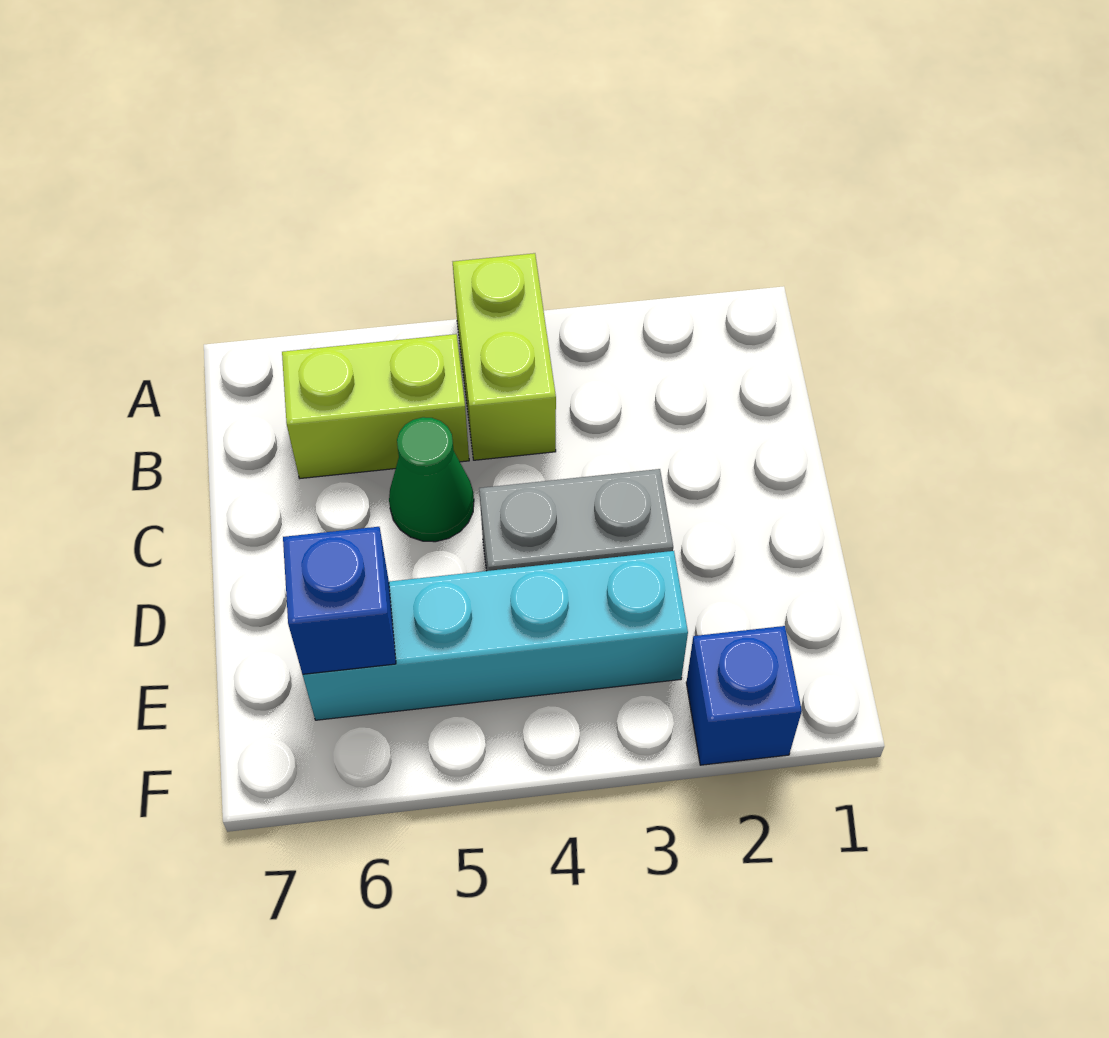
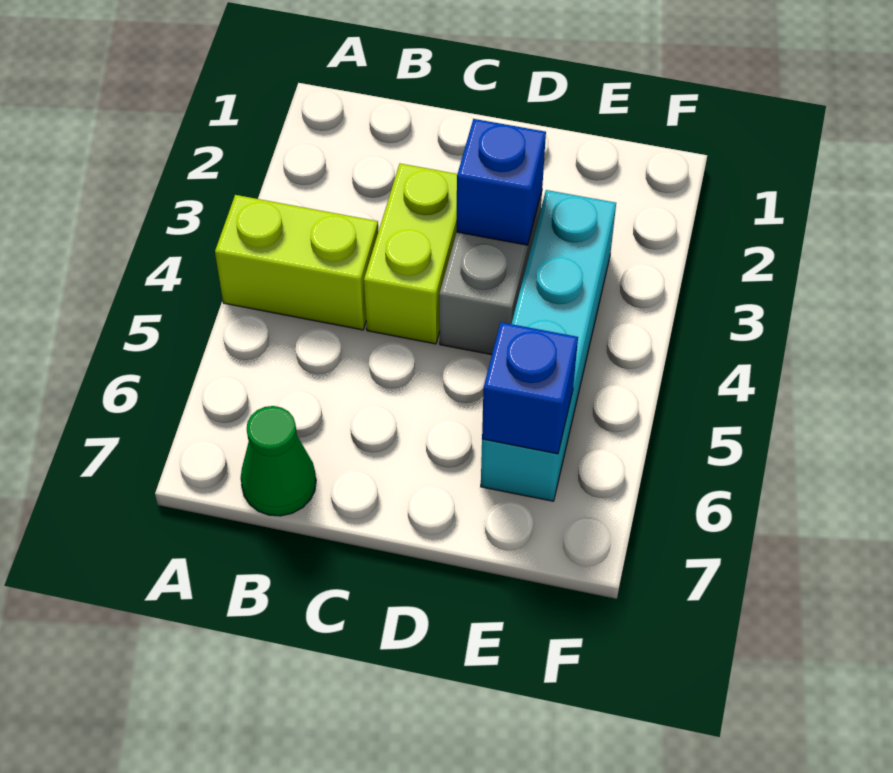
lime brick B5:B6 level 1 -> lime brick C3:C4 level 1
green cone C5 level 1 -> green cone B7 level 1
blue brick F2 level 1 -> blue brick D3 level 2

